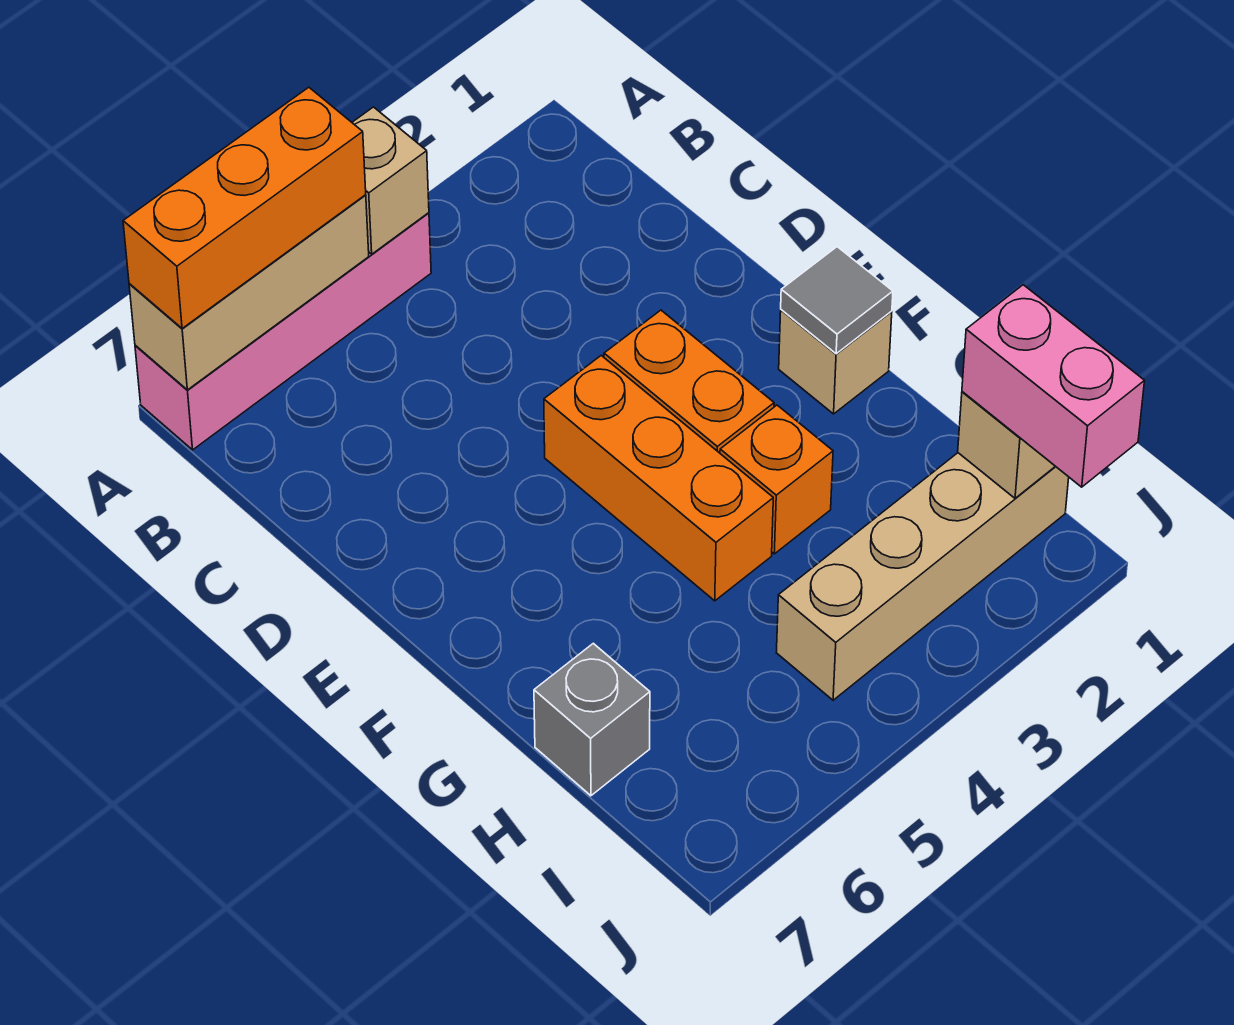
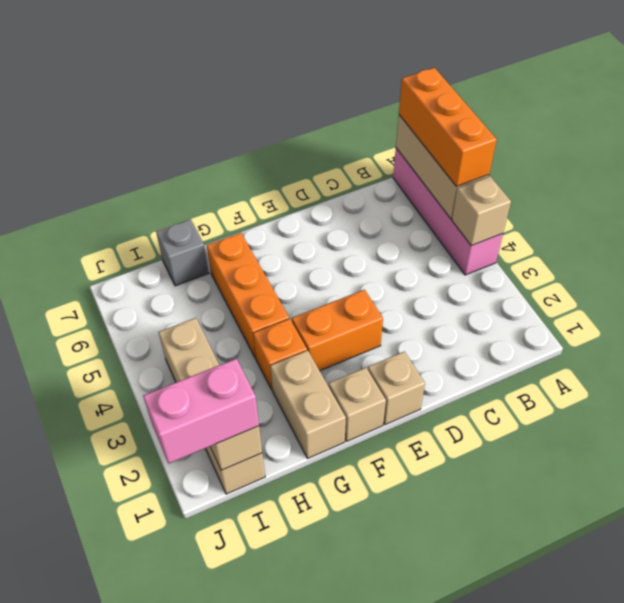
none -> tan brick E1 level 1
orange brick E4:G4 level 1 -> orange brick G4:G6 level 1
grey tile F1 level 2 -> none
none -> tan brick G1:G2 level 1

